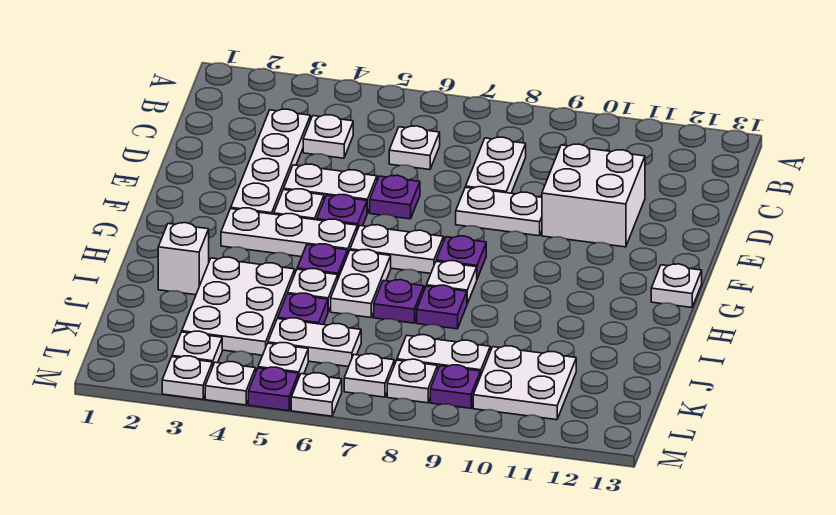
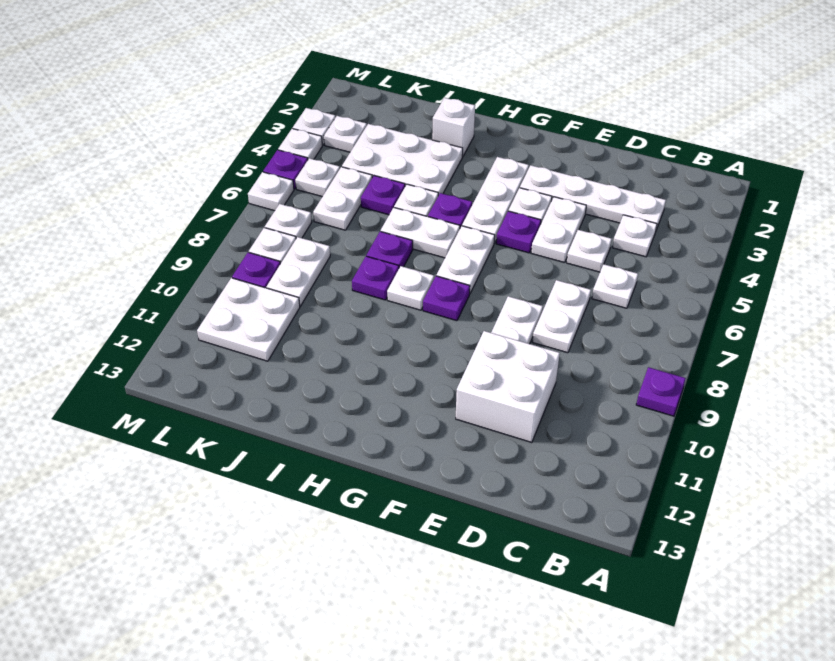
white plate C8:D8 level 1 -> white plate D7:D8 level 1
purple plate E6 level 1 -> purple plate A9 level 1
white plate G13 level 1 -> white plate D5 level 1

